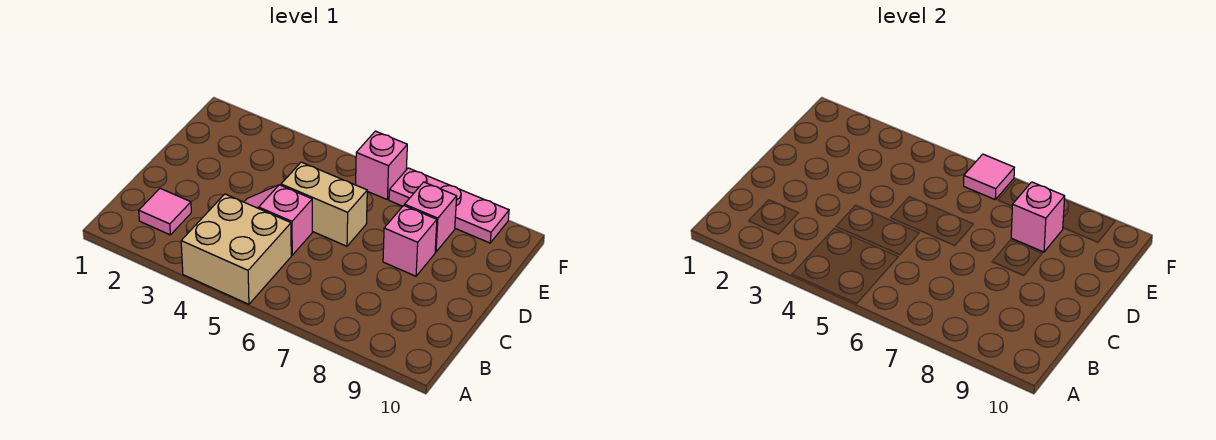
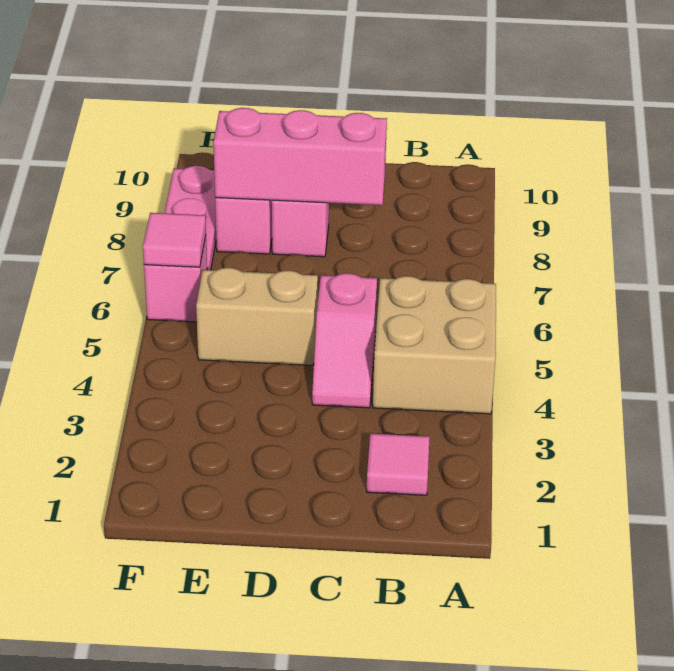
tan brick D5:D6 level 1 -> tan brick D5:E5 level 1
pink brick E8 level 2 -> pink brick C8:E8 level 2

